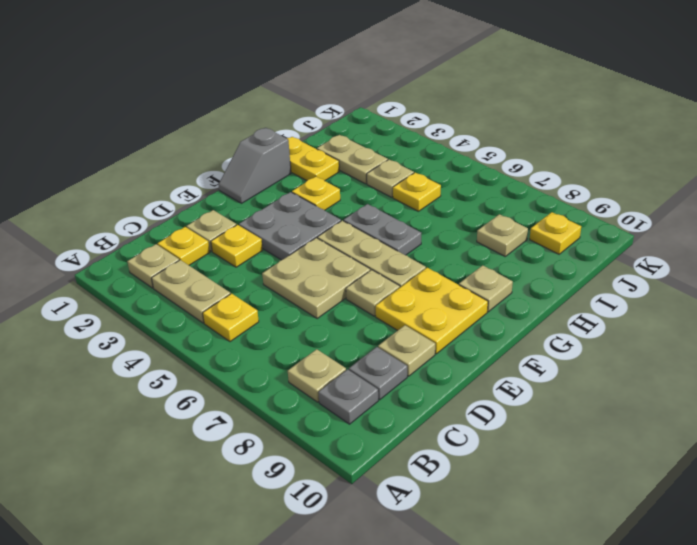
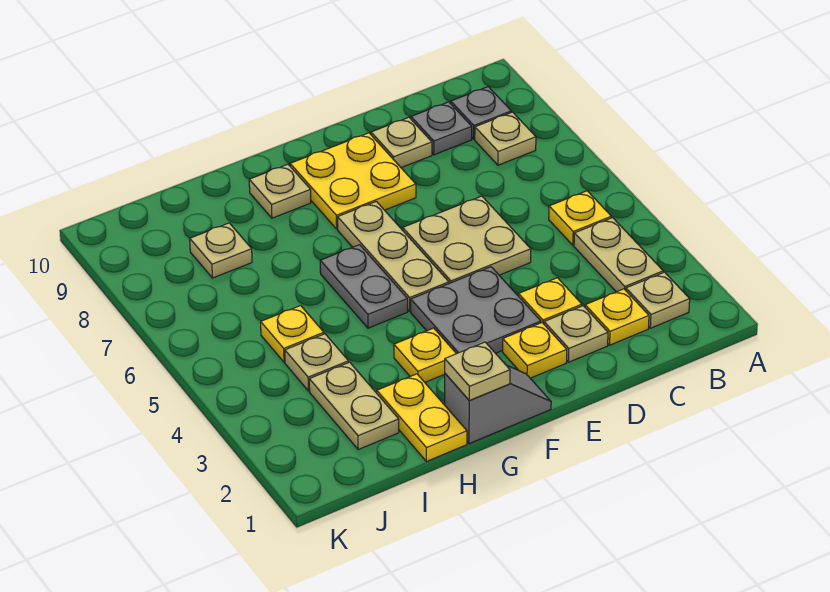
tan plate E7 level 1 -> tan plate G1 level 2
yellow plate J9 level 1 -> yellow plate E2 level 1

